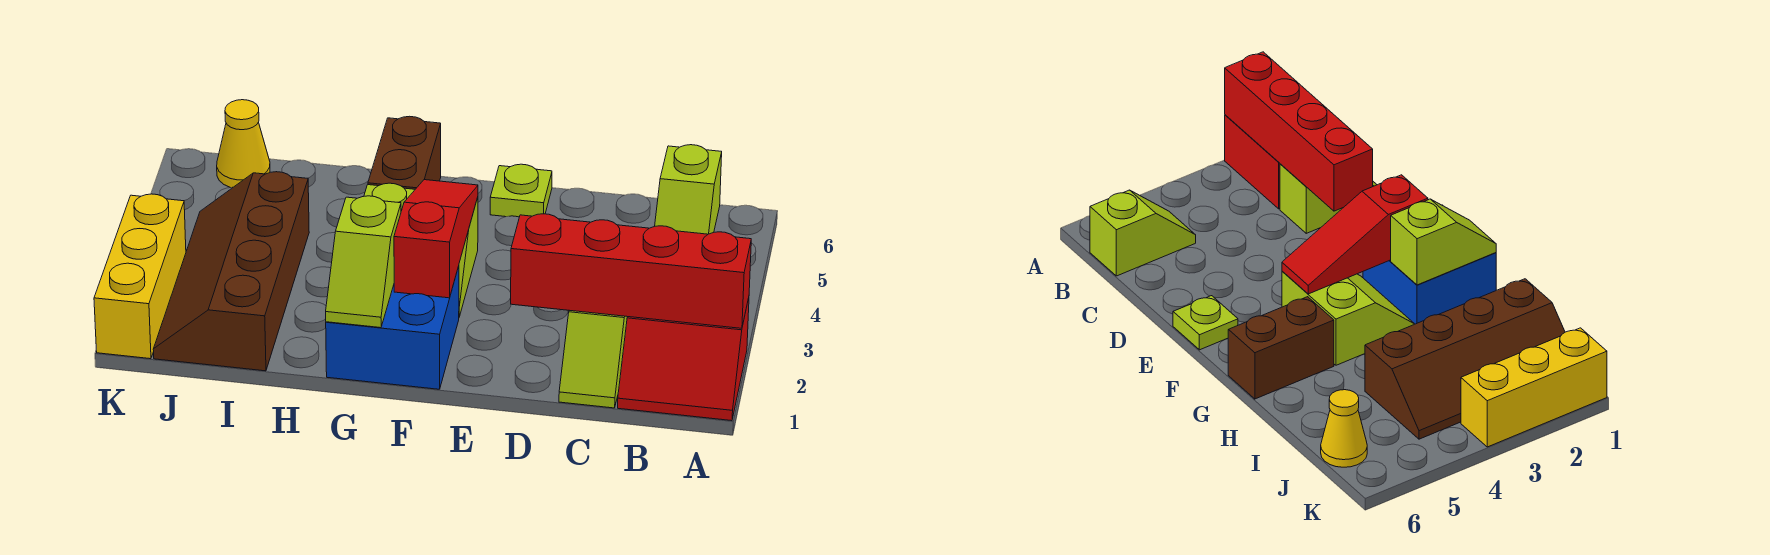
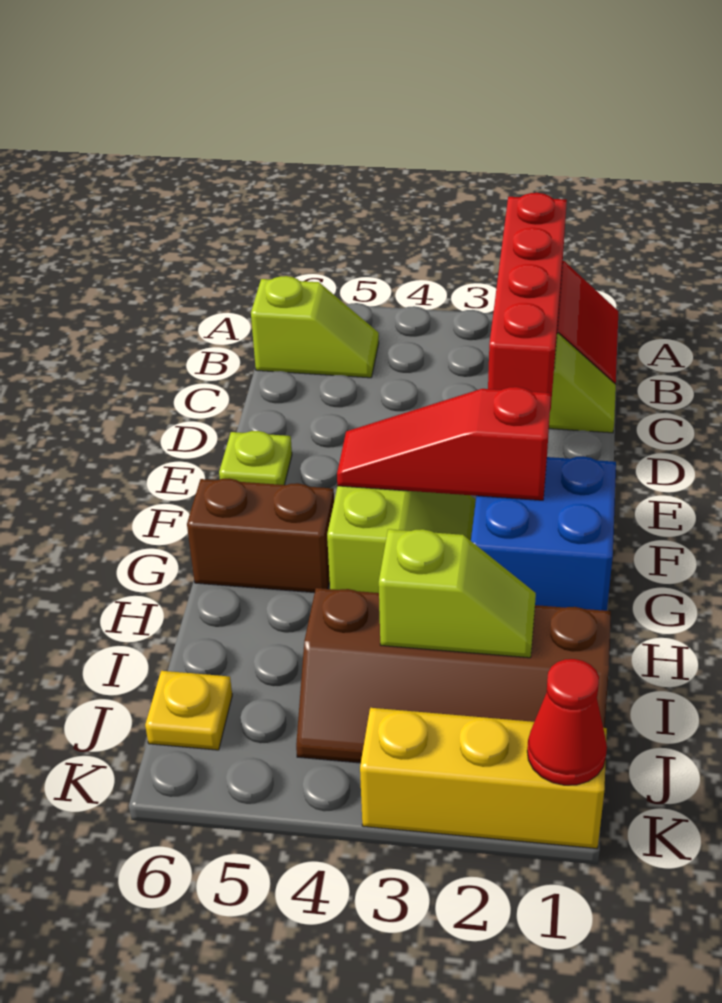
lime slope G1:G2 level 2 top 2 -> lime slope I2:I3 level 2 top 3
yellow cone J6 level 1 -> yellow plate J6 level 1
none -> red cone K1 level 2

